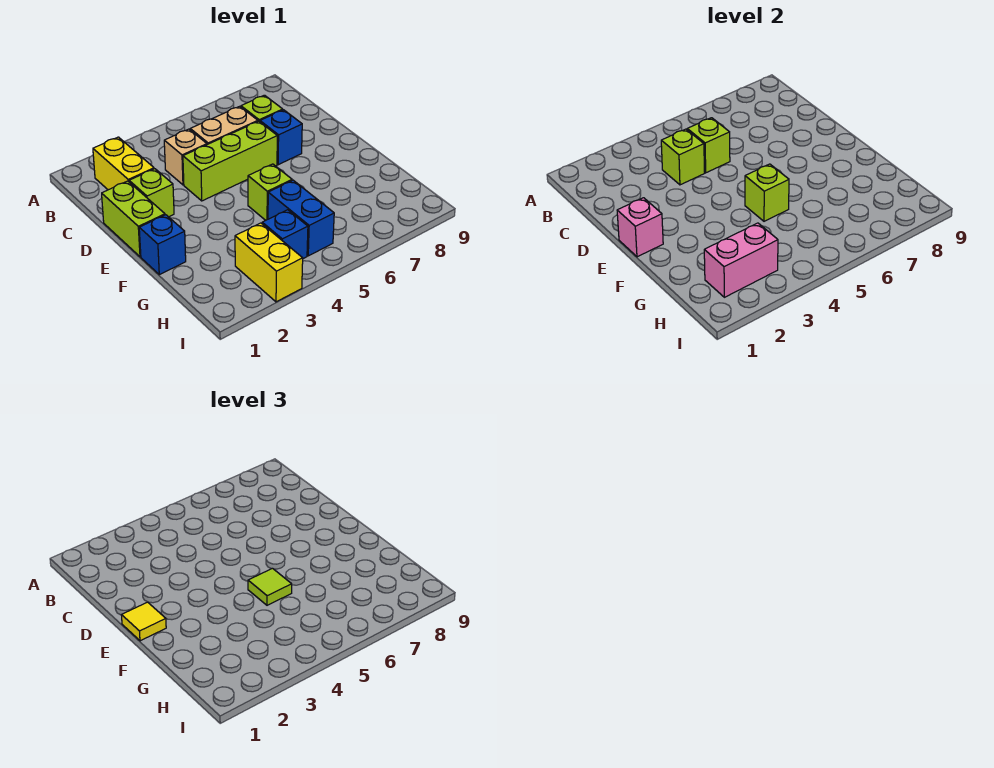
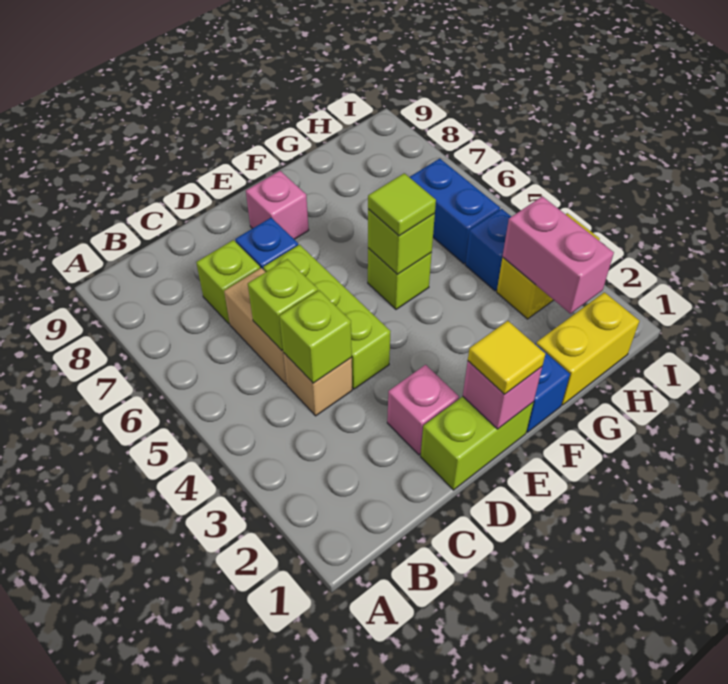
yellow brick B2:C2 level 1 -> yellow brick G1:H1 level 1
lime brick D2 level 1 -> pink brick D2 level 1
none -> pink brick E8 level 1
blue brick G5:H5 level 1 -> blue brick H5:H6 level 1

